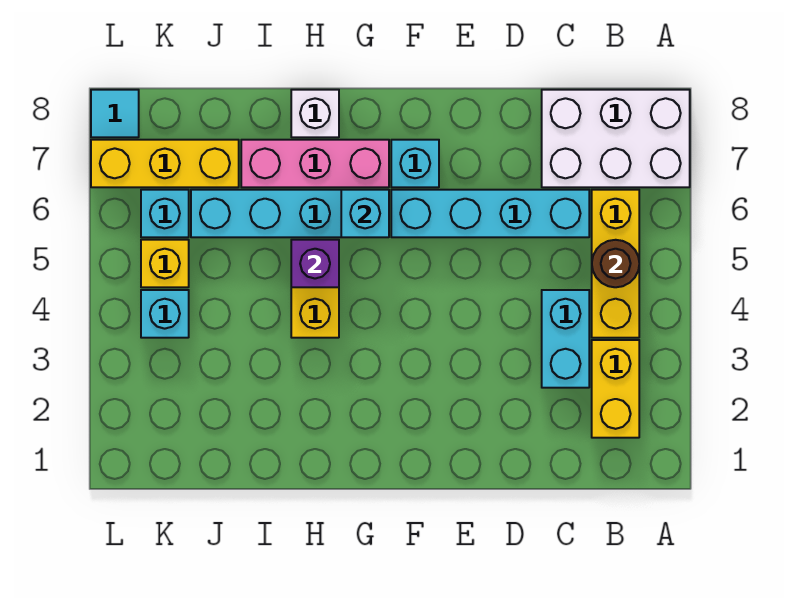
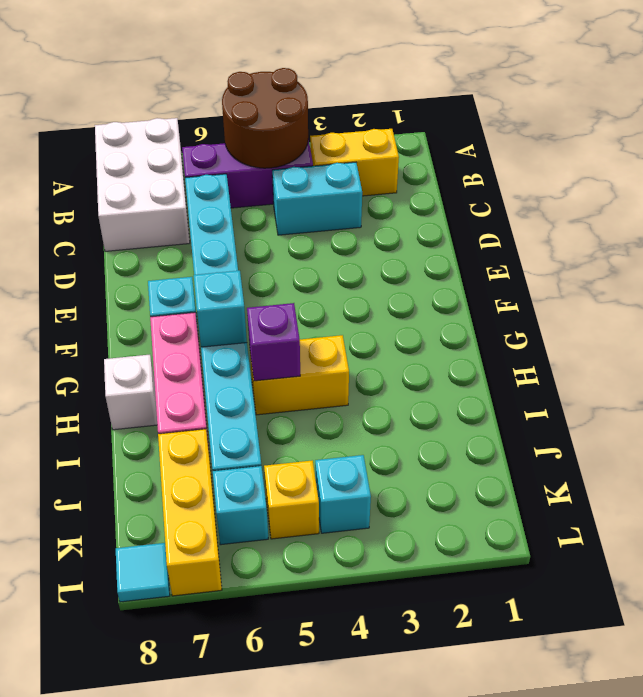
yellow brick B4:B6 level 1 -> purple brick B4:B6 level 1
brown round brick B5 level 2 -> brown round brick A4:B5 level 2

